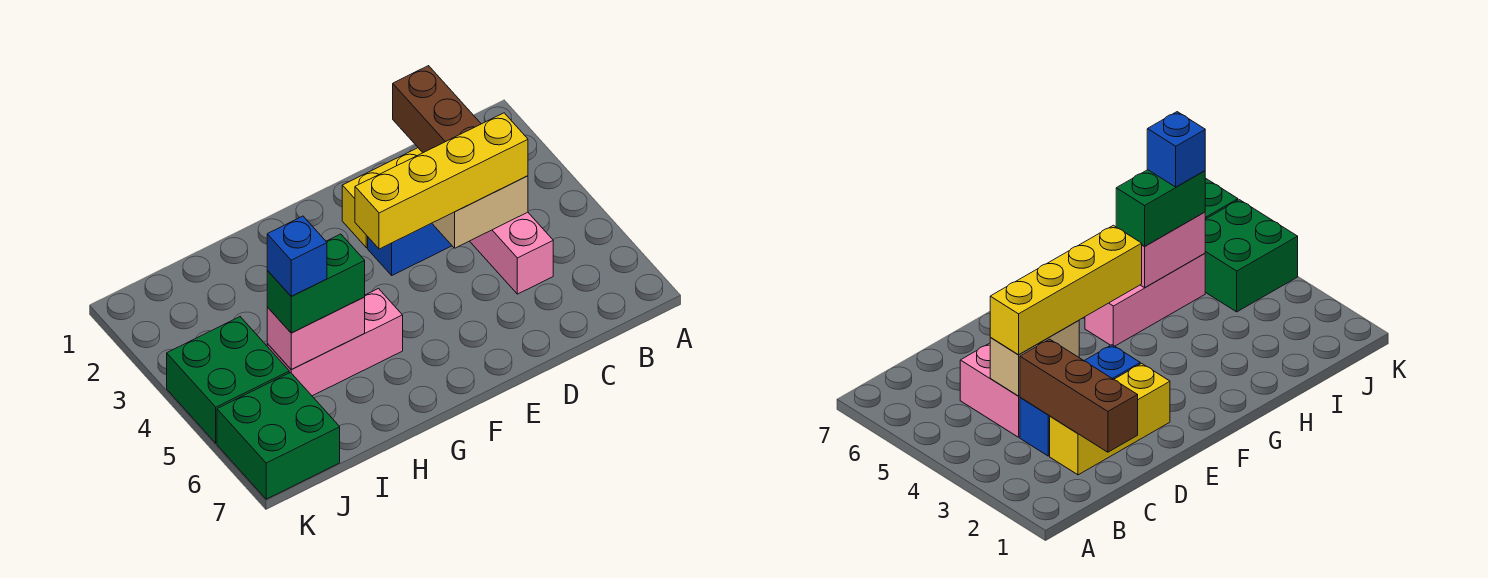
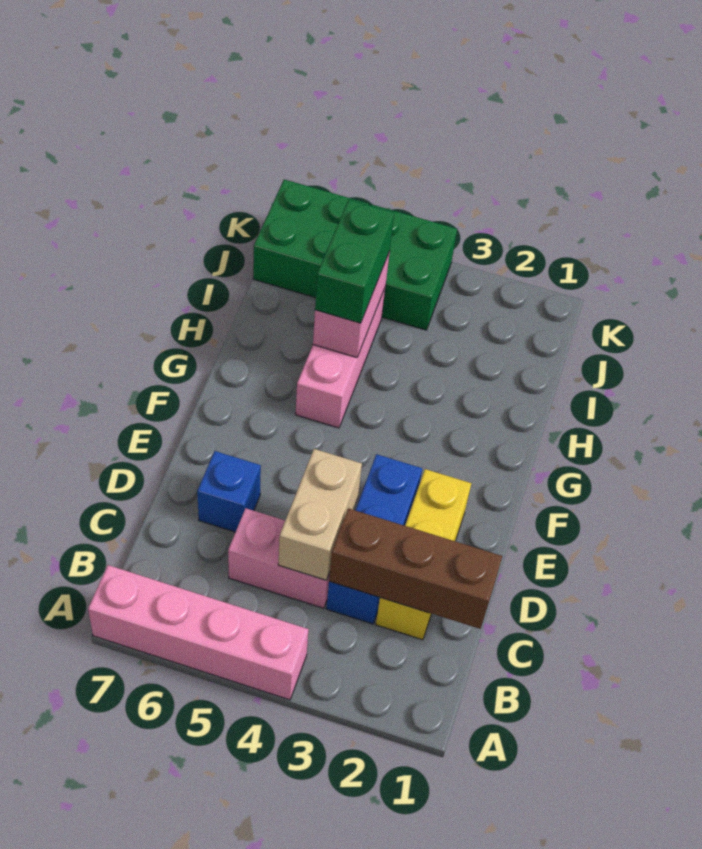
none -> pink brick A4:A7 level 1
yellow brick C4:F4 level 3 -> none
blue brick I5 level 4 -> blue brick D6 level 1

